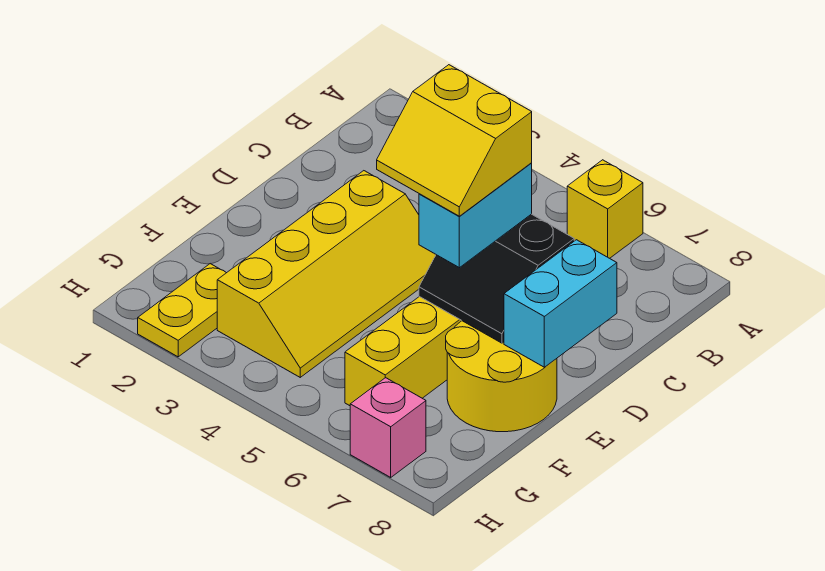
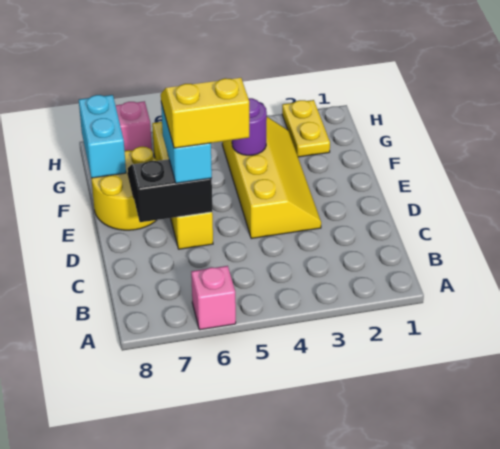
yellow brick A6 level 1 -> pink brick A6 level 1
yellow slope D3:G4 level 1 top 3 -> yellow slope D3:G4 level 1 top 4
cyan brick D8:E8 level 2 -> cyan brick F8:G8 level 2
none -> purple round brick F4 level 2

